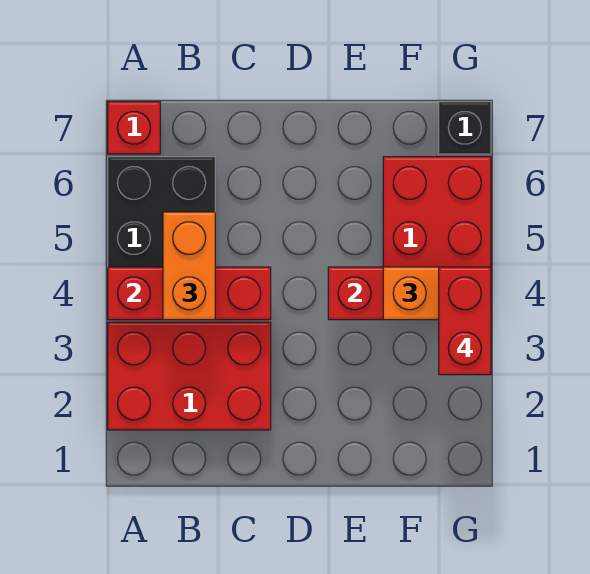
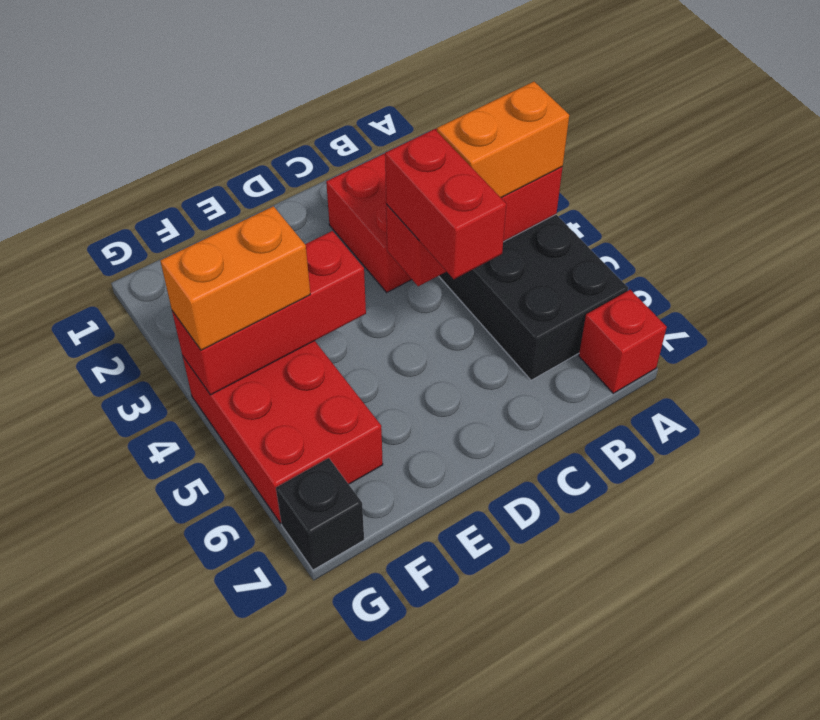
orange brick B4:B5 level 3 -> orange brick A4:B4 level 3
red brick G3:G4 level 4 -> red brick C4:C5 level 3

